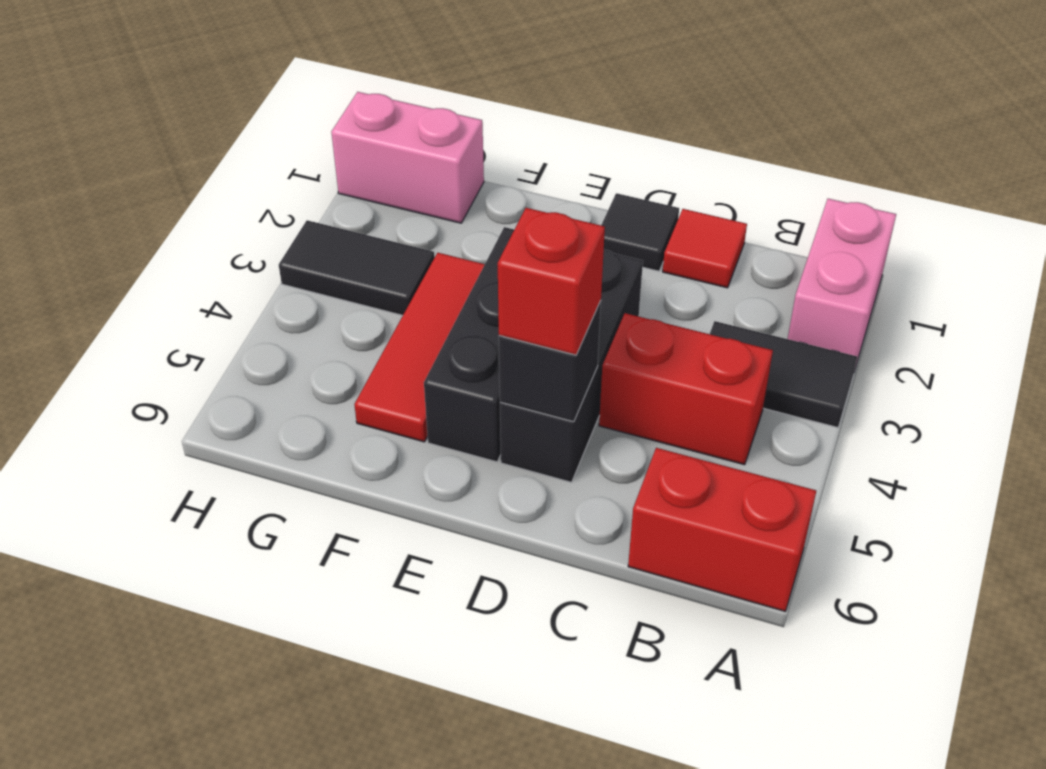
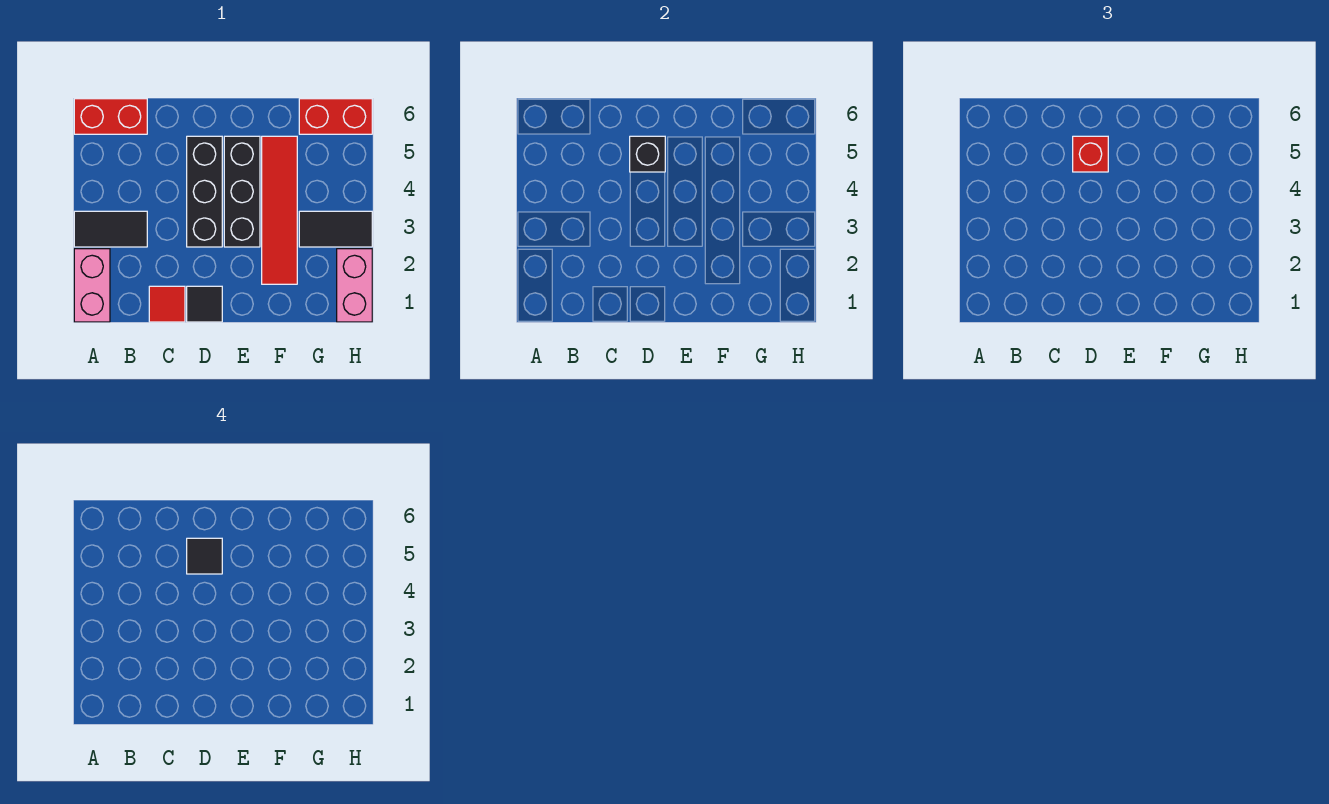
red brick B4:C4 level 1 -> red brick G6:H6 level 1
none -> black tile D5 level 4
red tile F3:F5 level 1 -> red tile F2:F5 level 1
pink brick G1:H1 level 1 -> pink brick H1:H2 level 1

